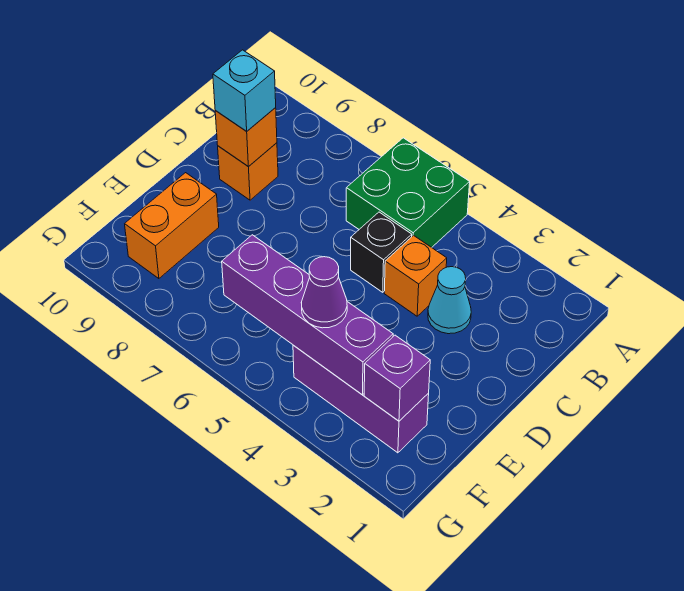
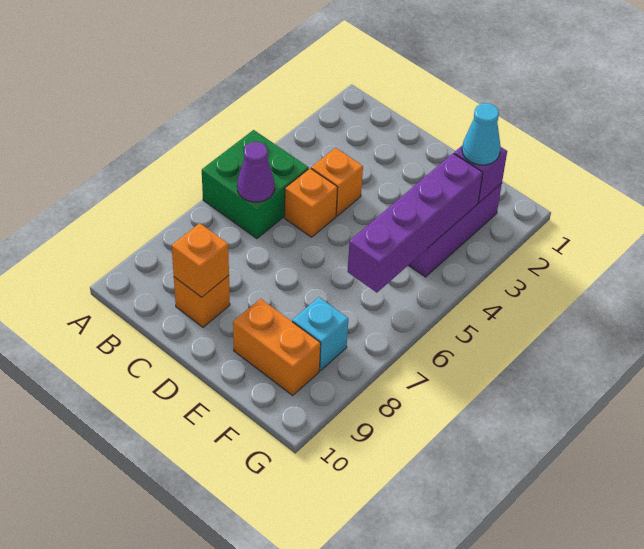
cyan cone C3 level 1 -> cyan cone F2 level 3
black brick C5 level 1 -> orange brick C5 level 1
cyan brick C9 level 3 -> cyan brick F8 level 1
purple cone F4 level 3 -> purple cone B6 level 2

